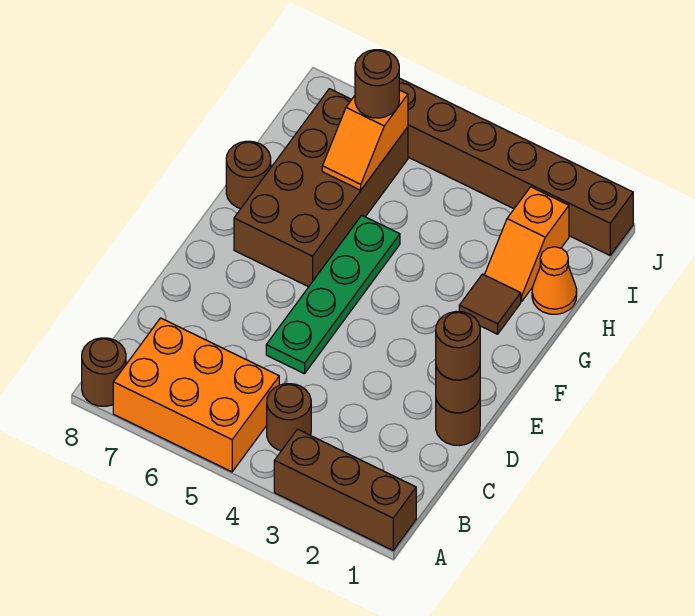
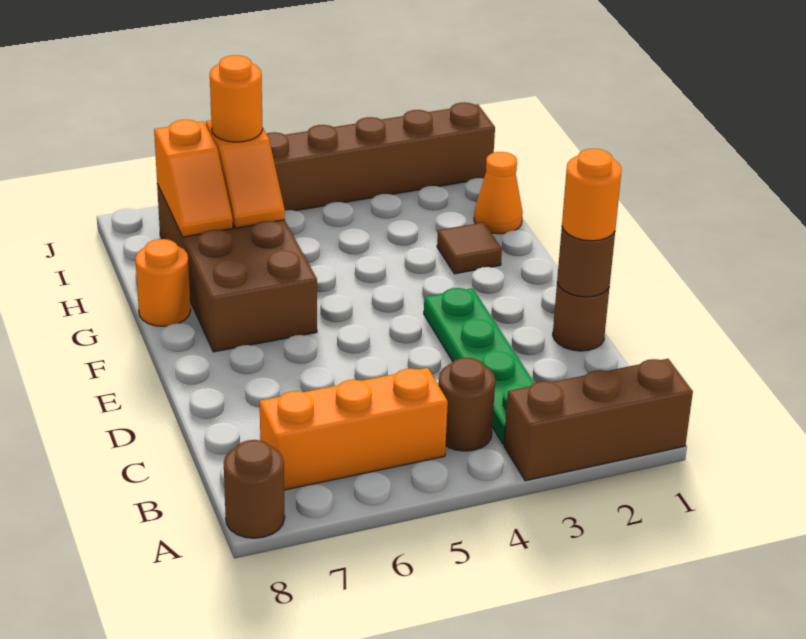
orange brick A5:B7 level 1 -> orange brick B5:B7 level 1
brown round brick D1 level 3 -> orange round brick D1 level 3
green plate D5:G5 level 1 -> green plate B3:E3 level 1
brown round brick G8 level 1 -> orange round brick G8 level 1
orange slope H2:I2 level 1 top I -> orange slope H7:I7 level 2 top I
brown round brick I6 level 3 -> orange round brick I6 level 3

